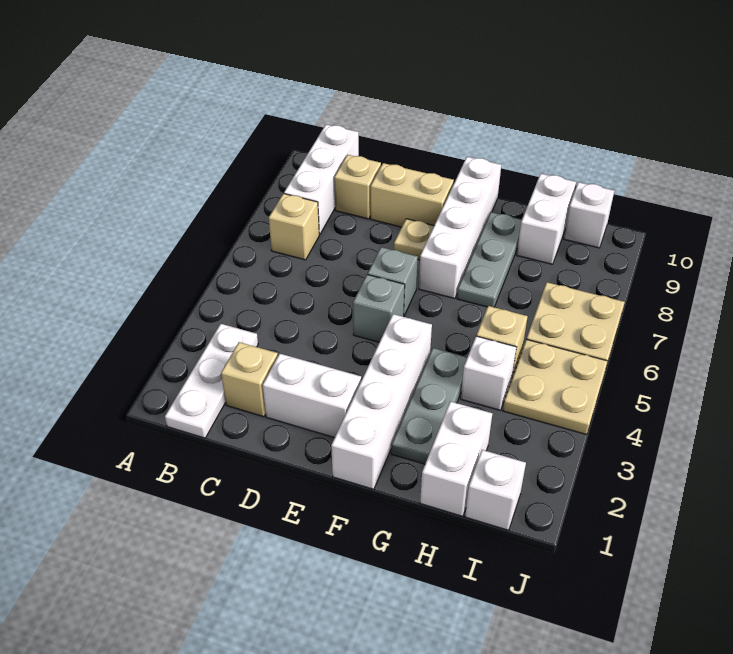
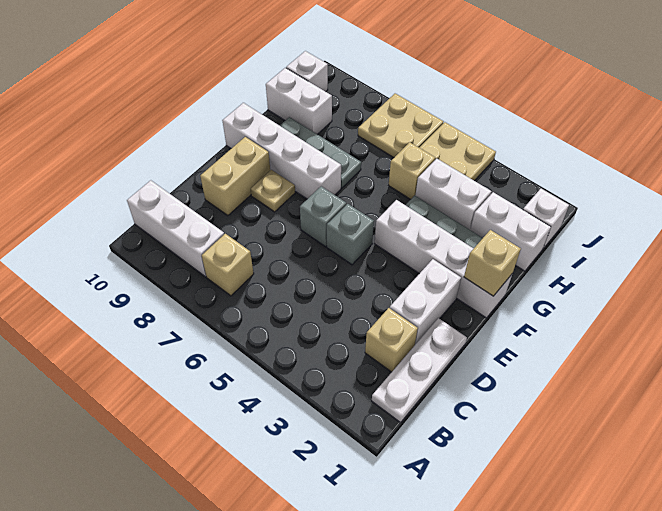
white plate B1:B3 level 1 -> white plate B1:D1 level 1
tan brick C9 level 1 -> tan brick F1 level 2
white brick H4 level 1 -> white brick H3:H4 level 1

